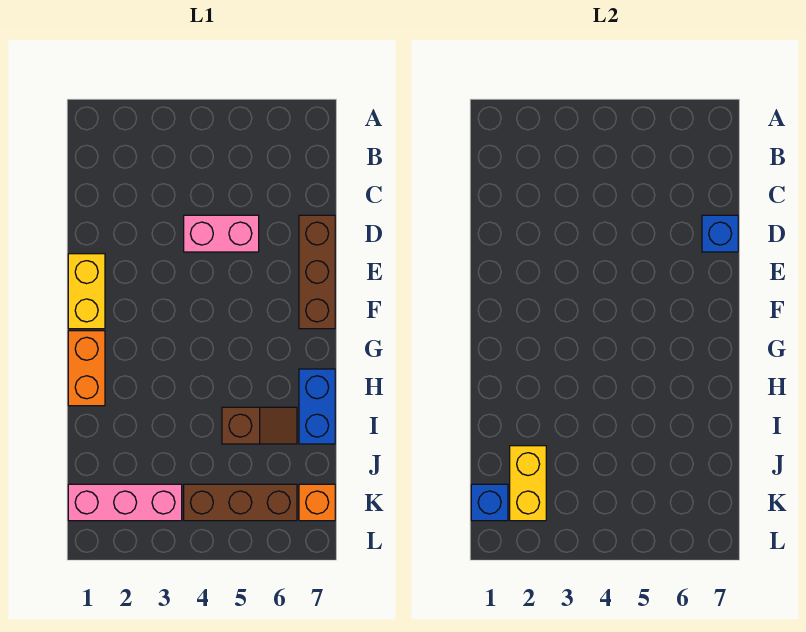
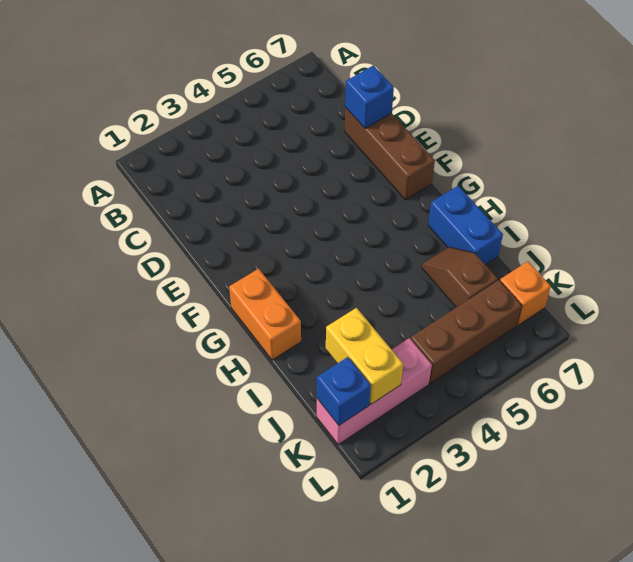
pink brick D4:D5 level 1 -> none
yellow brick E1:F1 level 1 -> none
brown slope I5:I6 level 1 top 5 -> brown slope I6:J6 level 1 top J

